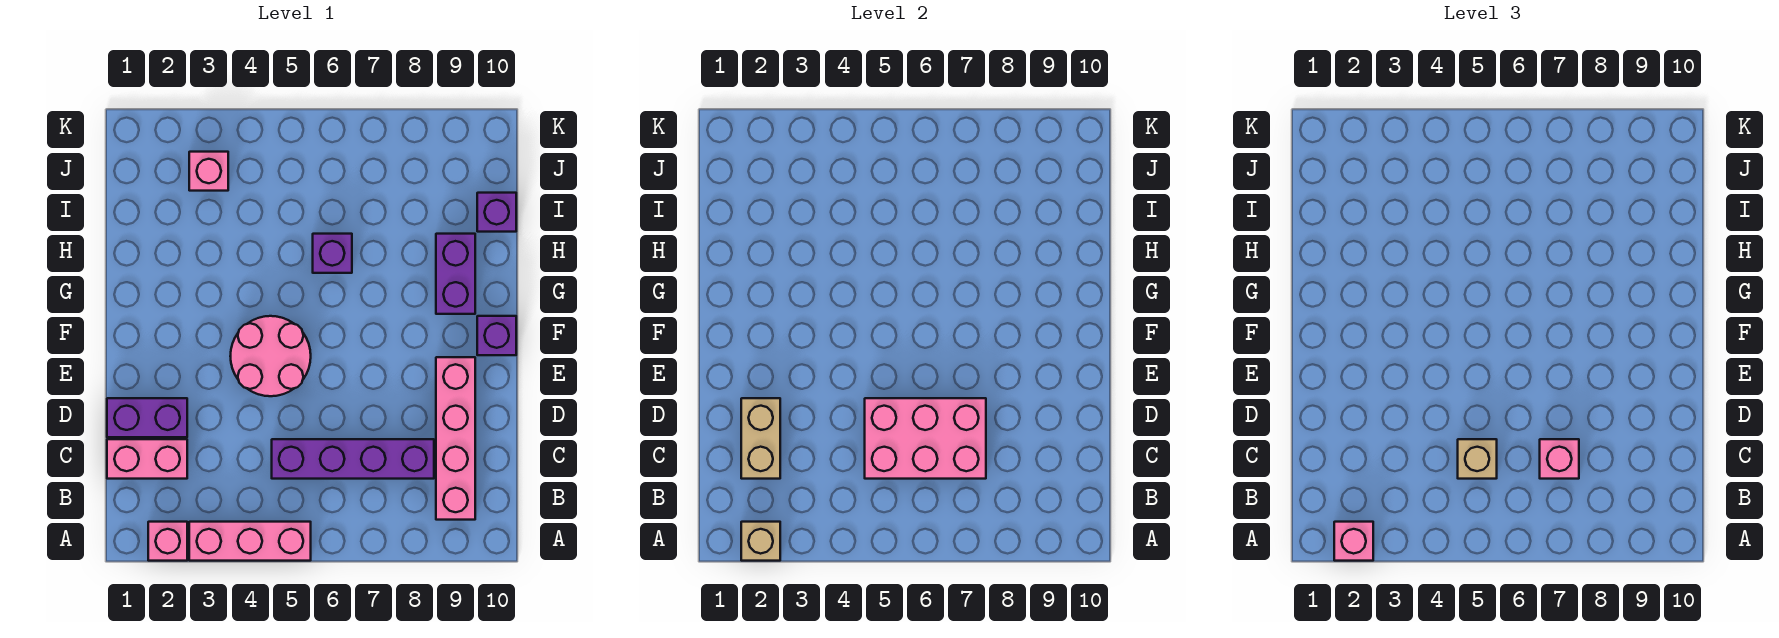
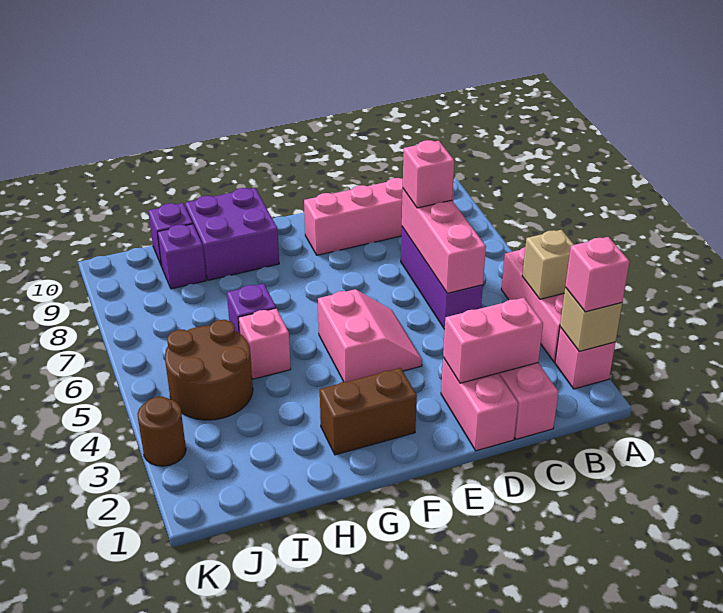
tan brick C2:D2 level 2 -> pink brick C2:D2 level 2
purple brick C5:C8 level 1 -> purple brick C5:C7 level 1
pink brick C5:D7 level 2 -> pink brick C5:C7 level 2
tan brick C5 level 3 -> tan brick A4 level 2
purple brick D1:D2 level 1 -> pink brick D1:D2 level 1
pink round brick E4:F5 level 1 -> pink slope E4:F5 level 1 top F
none -> brown brick F2:G2 level 1
purple brick F10 level 1 -> purple brick I9 level 1
purple brick G9:H9 level 1 -> purple brick G9:H10 level 1
none -> brown round brick I4:J5 level 1
pink brick J3 level 1 -> pink brick H5 level 1
none -> brown round brick K3 level 1

